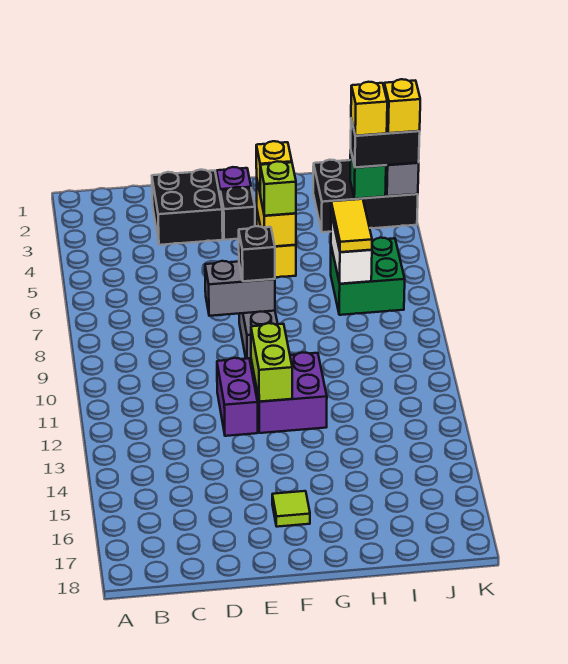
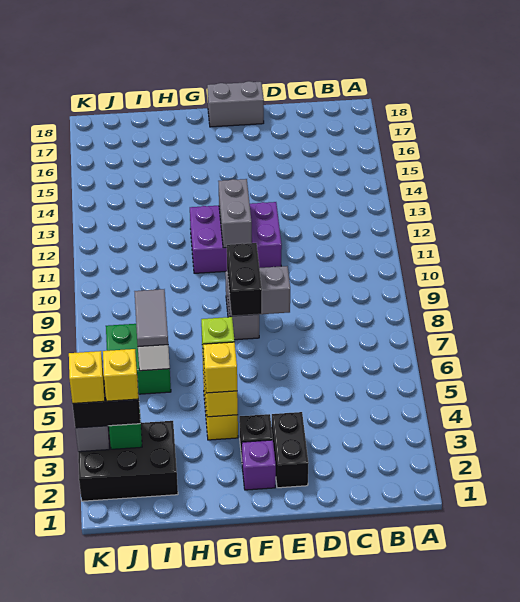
black brick D2:E3 level 1 -> black brick E2:E3 level 1
none -> grey brick E18:F18 level 1
black brick F8 level 3 -> black brick F7:F8 level 3
lime brick F11:F12 level 2 -> grey brick F11:F12 level 2
lime tile F16 level 1 -> none
yellow tile I6:I7 level 3 -> grey tile I6:I7 level 3

